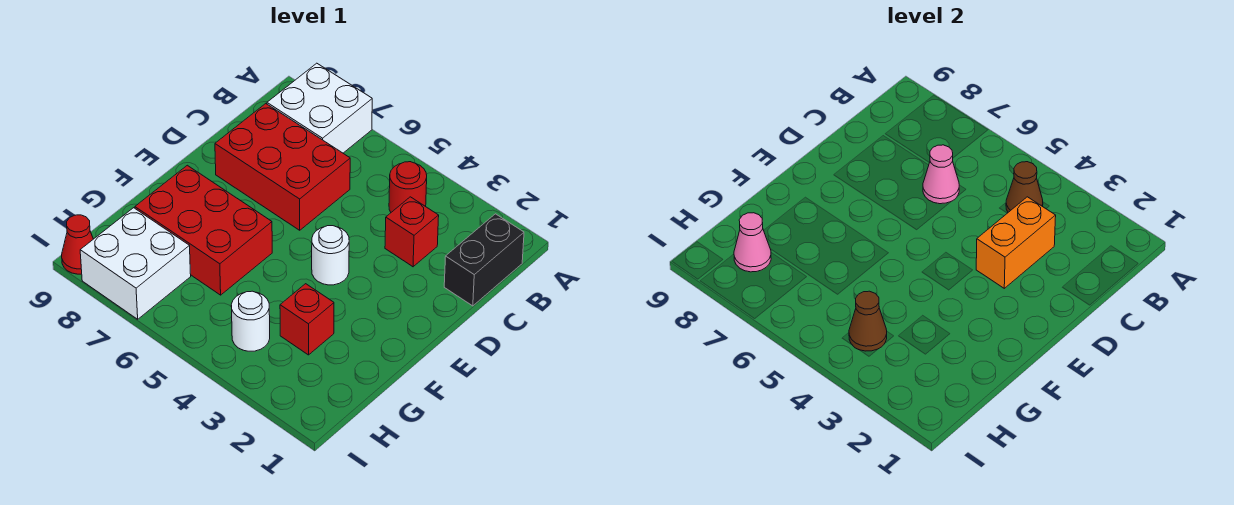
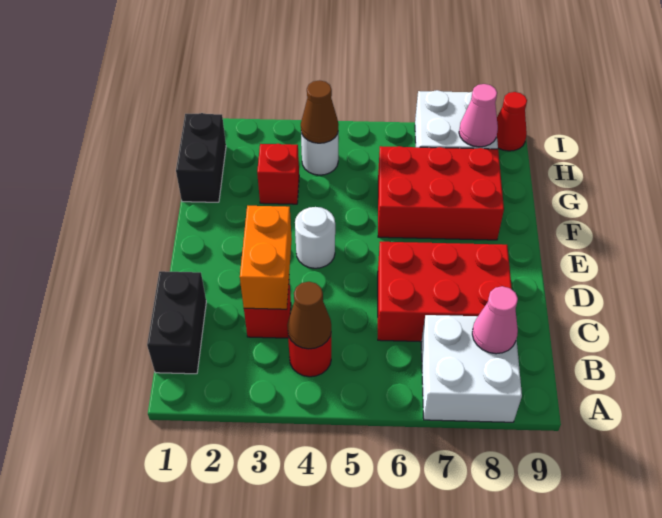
pink cone C6 level 2 -> pink cone B8 level 2
none -> black brick G1:H1 level 1

